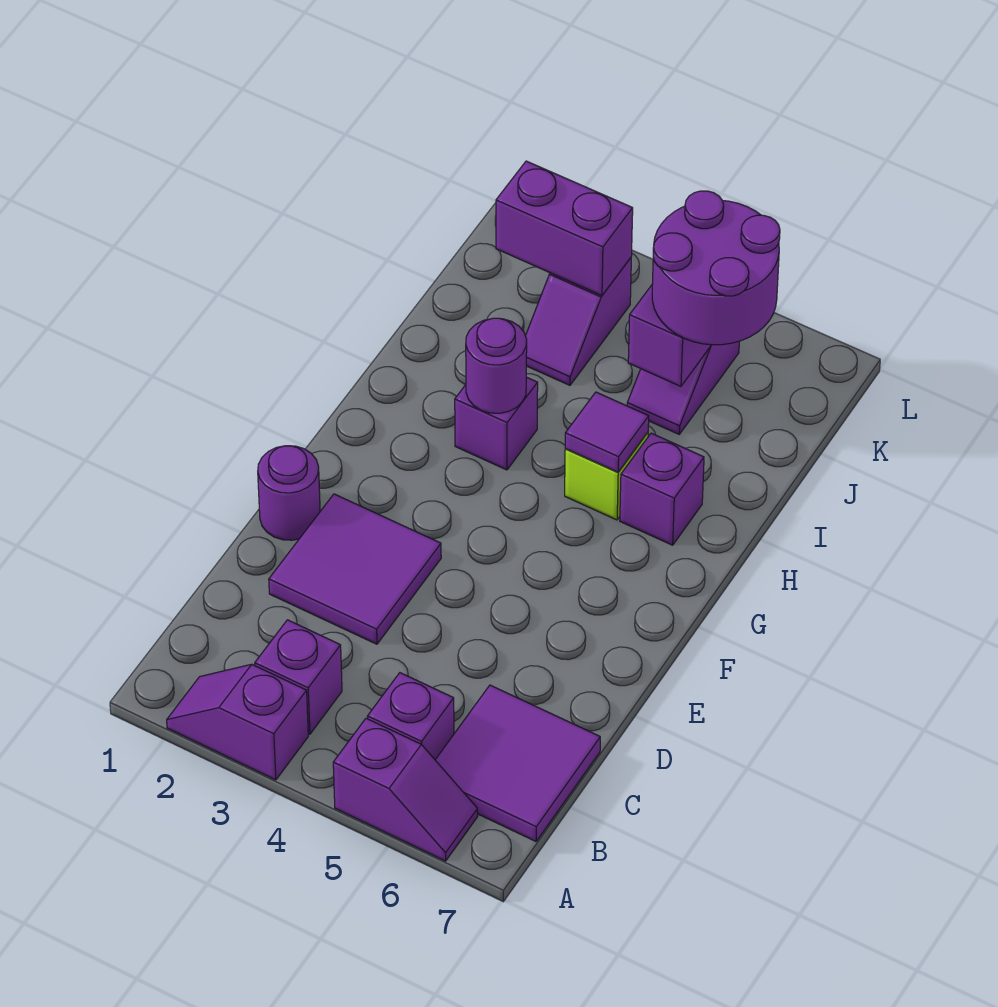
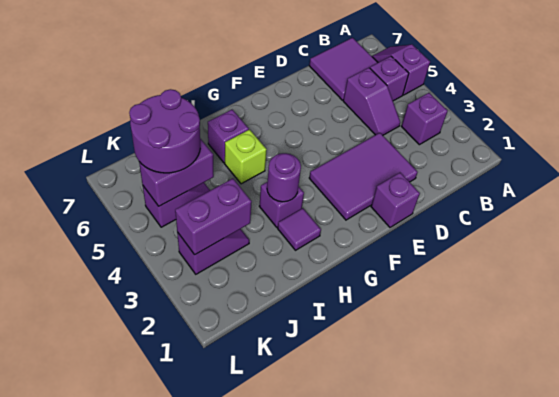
purple slope A2:A3 level 1 top 3 -> purple slope C4:C5 level 1 top 5
purple tile D2:E3 level 1 -> purple tile D2:F3 level 1
purple round brick E1 level 1 -> purple brick E1 level 1
purple tile H5 level 2 -> purple tile H2 level 1
purple brick K2:K3 level 2 -> purple brick J3:K3 level 2

